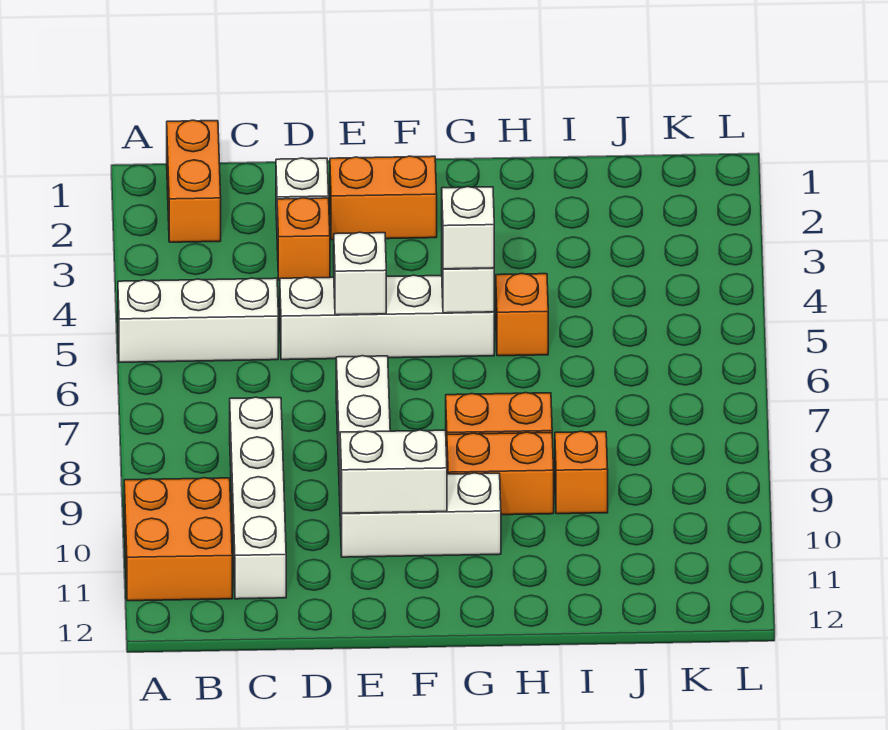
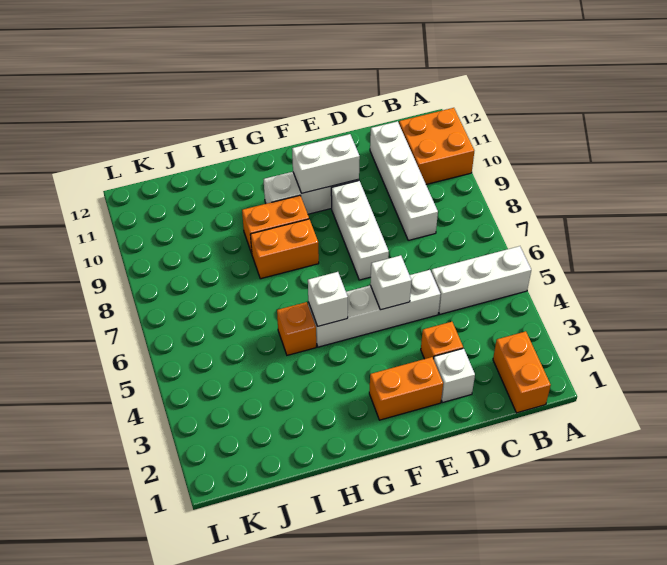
white brick G5 level 3 -> none
orange brick I9 level 1 -> none

